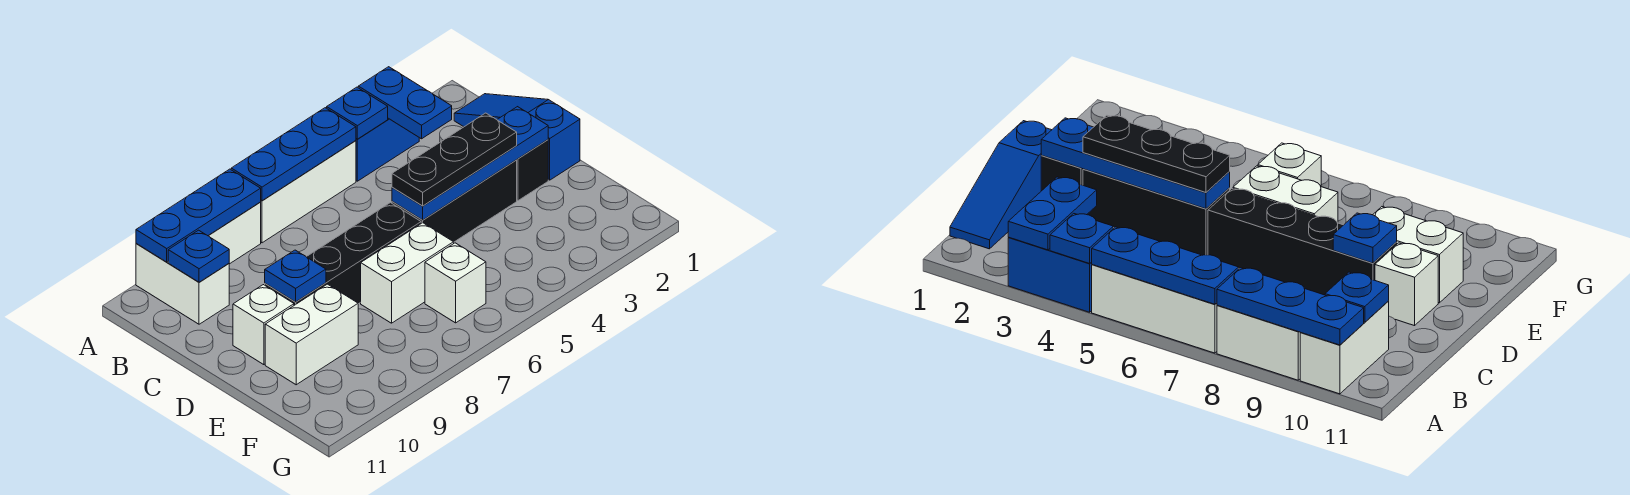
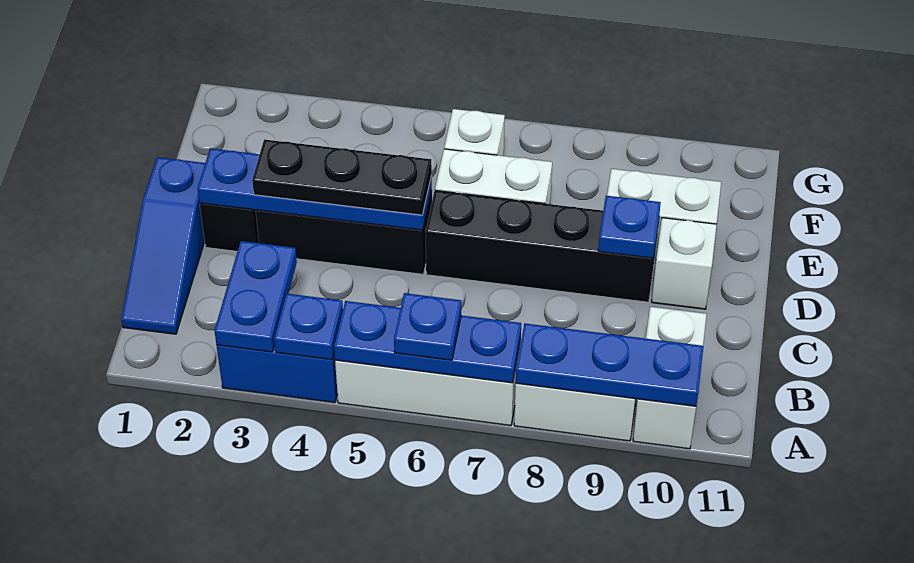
blue plate B10 level 2 -> blue plate A6 level 3

